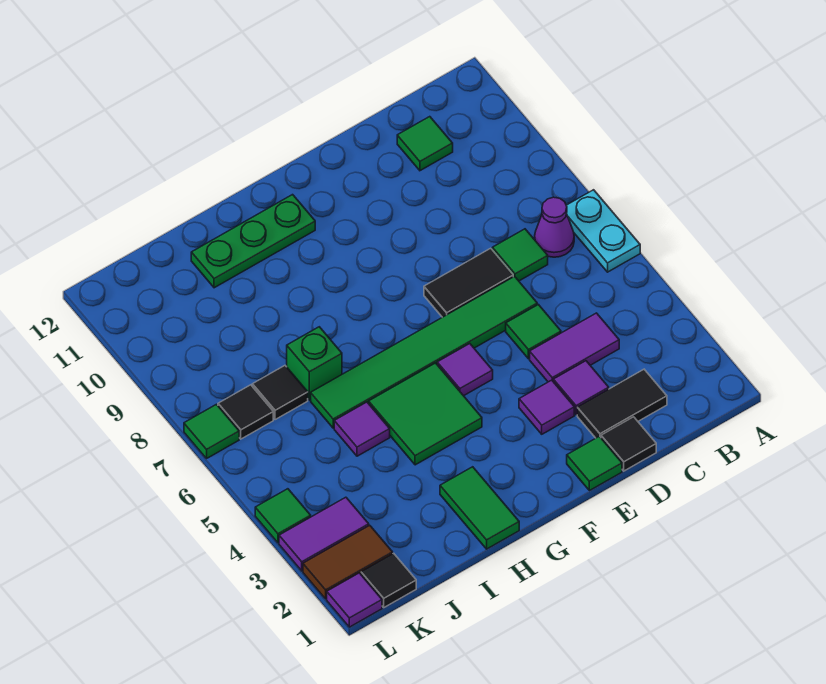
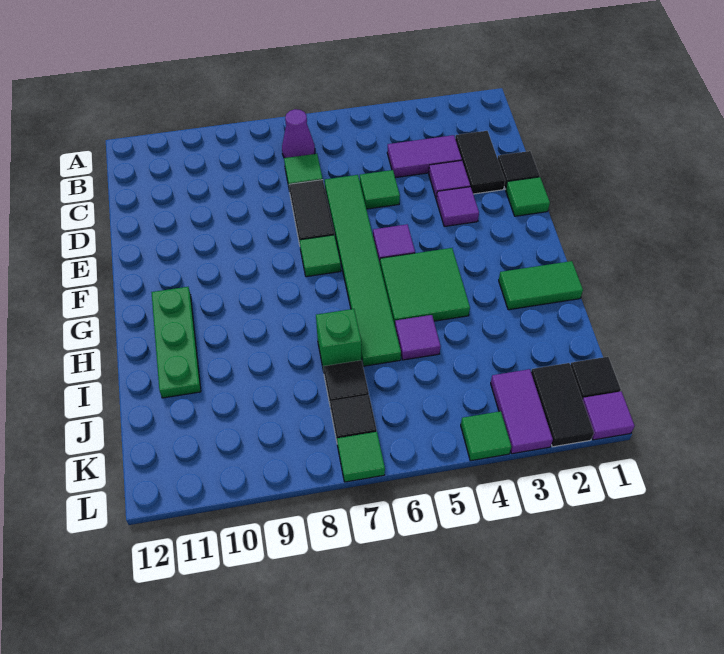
cyan plate A6:A7 level 1 -> none
purple tile C4:D4 level 1 -> purple tile C3:C4 level 1
green tile C11 level 1 -> green tile F7 level 1
brown tile K2:L2 level 1 -> black tile K2:L2 level 1

